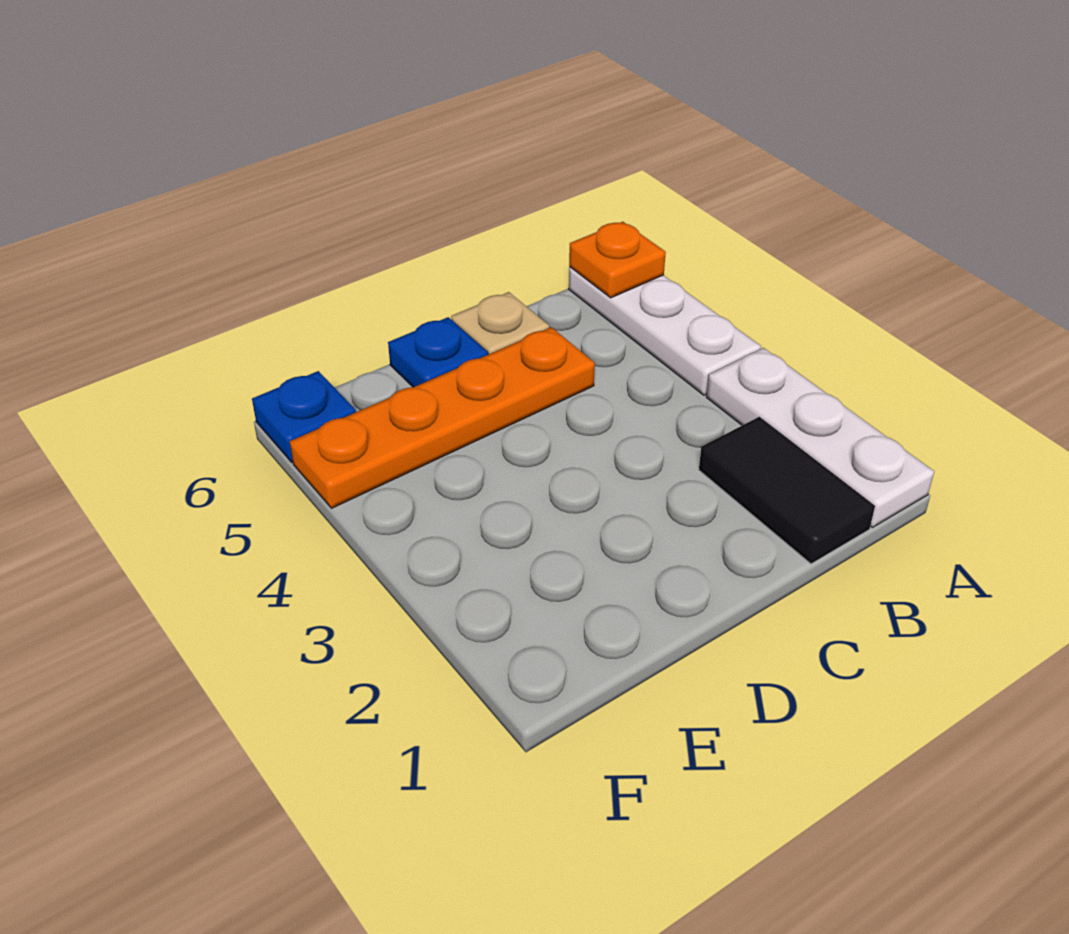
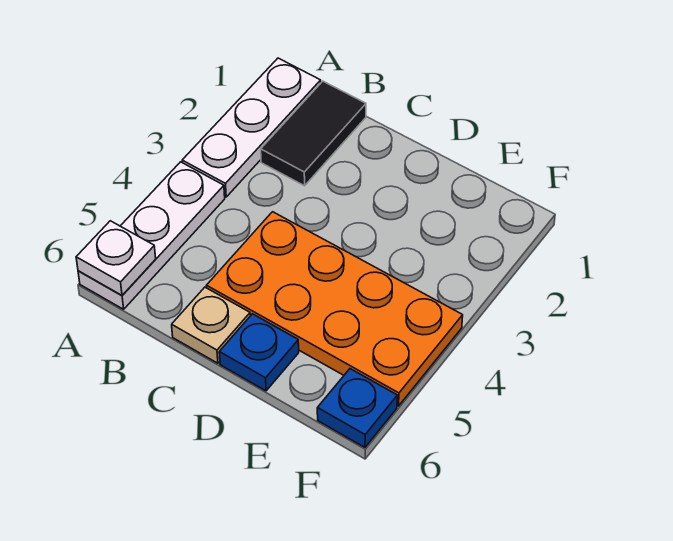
orange plate A6 level 2 -> white plate A6 level 2
orange plate C5:F5 level 1 -> orange plate C4:F5 level 1

